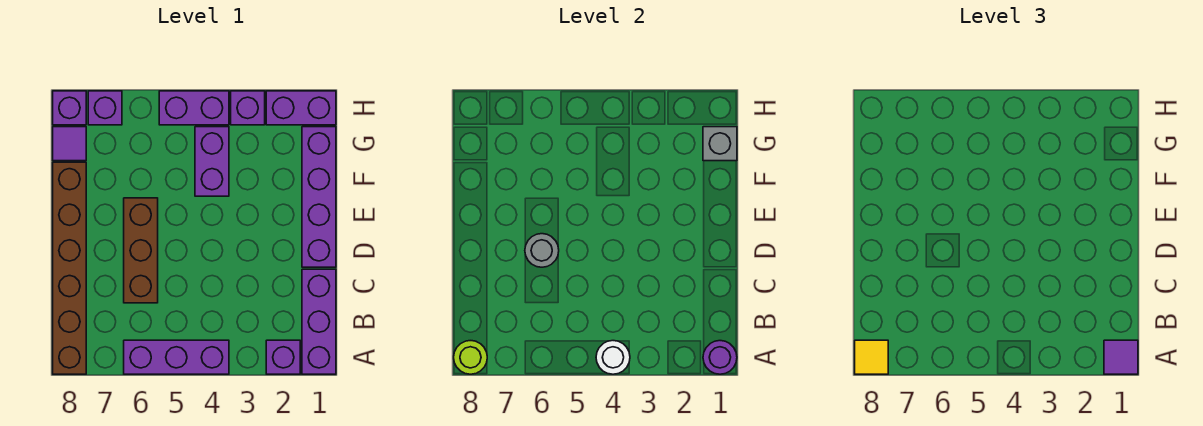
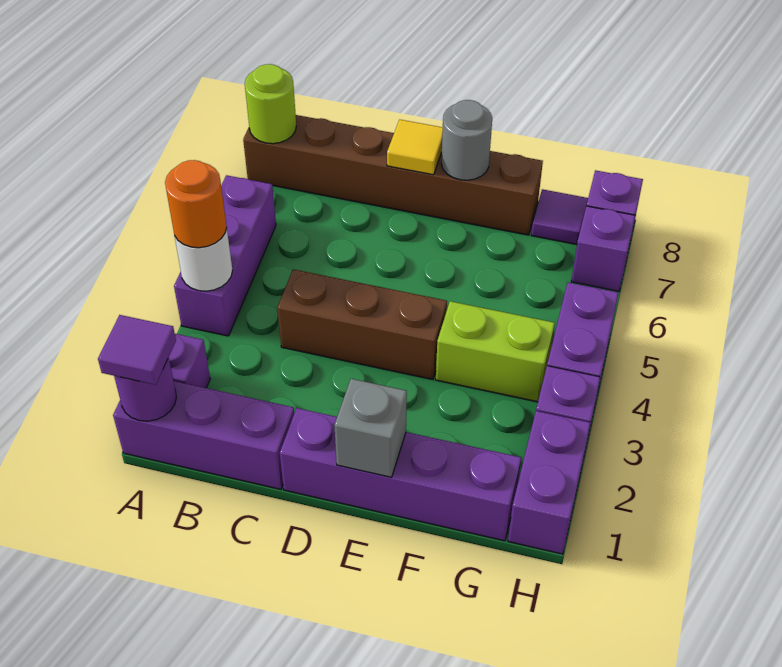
none -> orange round brick A4 level 3
yellow tile A8 level 3 -> yellow tile D8 level 2
brown brick C6:E6 level 1 -> brown brick C4:E4 level 1
grey round brick D6 level 2 -> grey round brick E8 level 2
purple brick F4:G4 level 1 -> lime brick F4:G4 level 1
grey brick G1 level 2 -> grey brick E1 level 2

